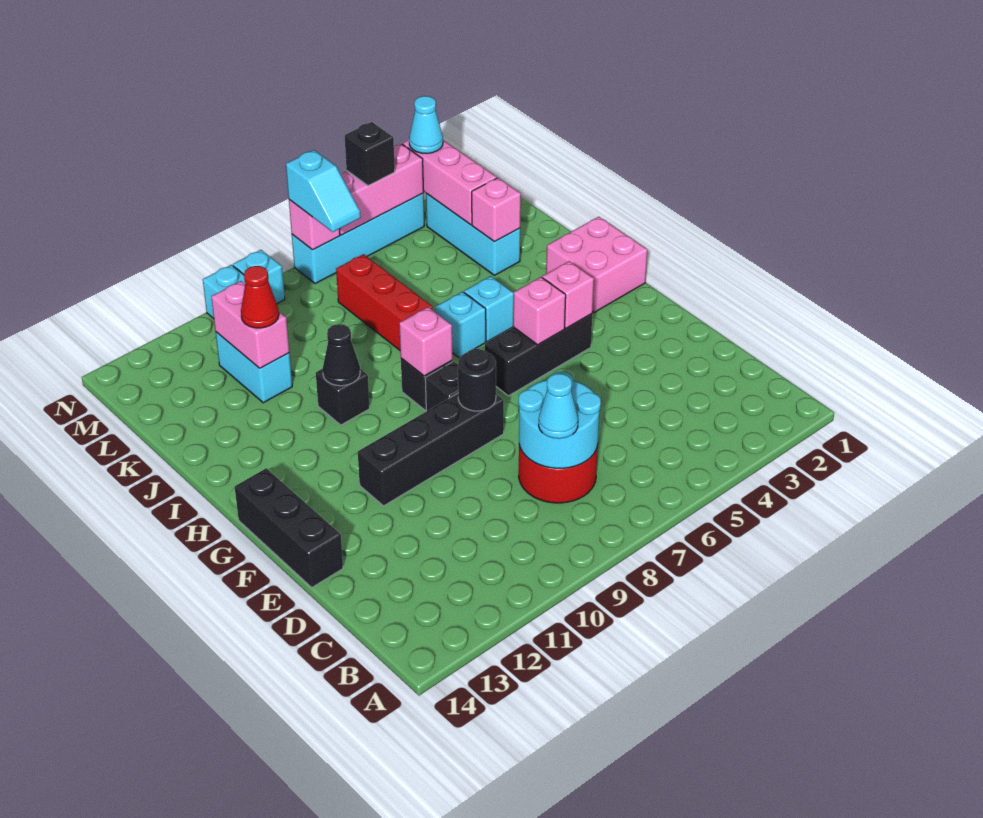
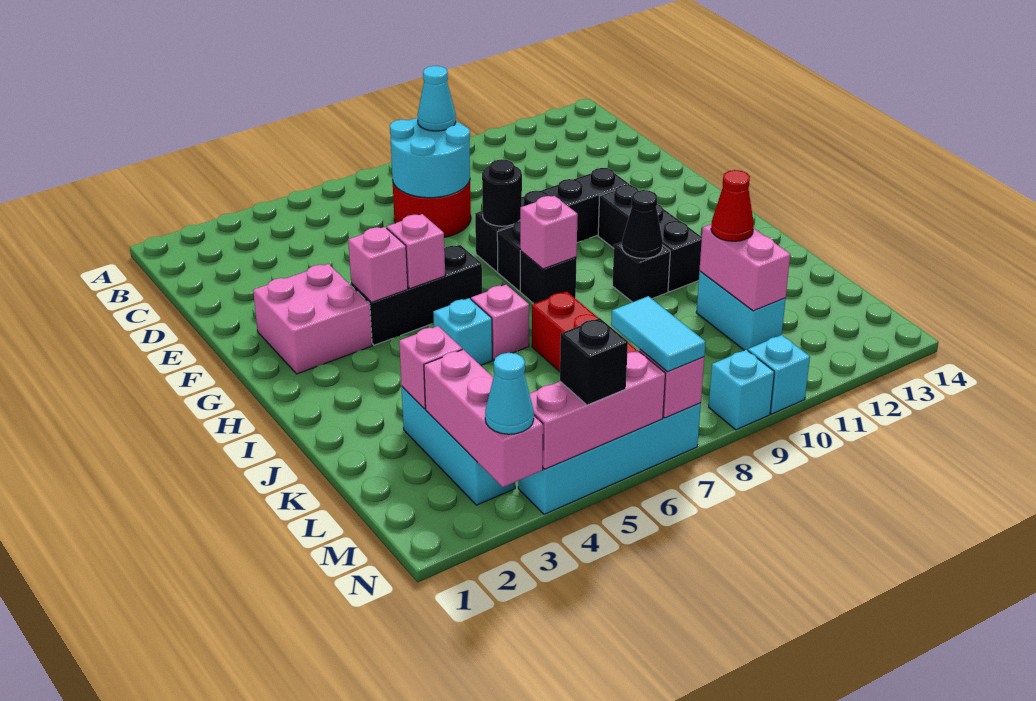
black brick E14:G14 level 1 -> black brick G11:I11 level 1
pink brick H1:I2 level 1 -> pink brick F2:G3 level 1
cyan brick I6 level 1 -> pink brick I6 level 1
cyan slope M7:N7 level 3 top N -> cyan tile M7:N7 level 3

